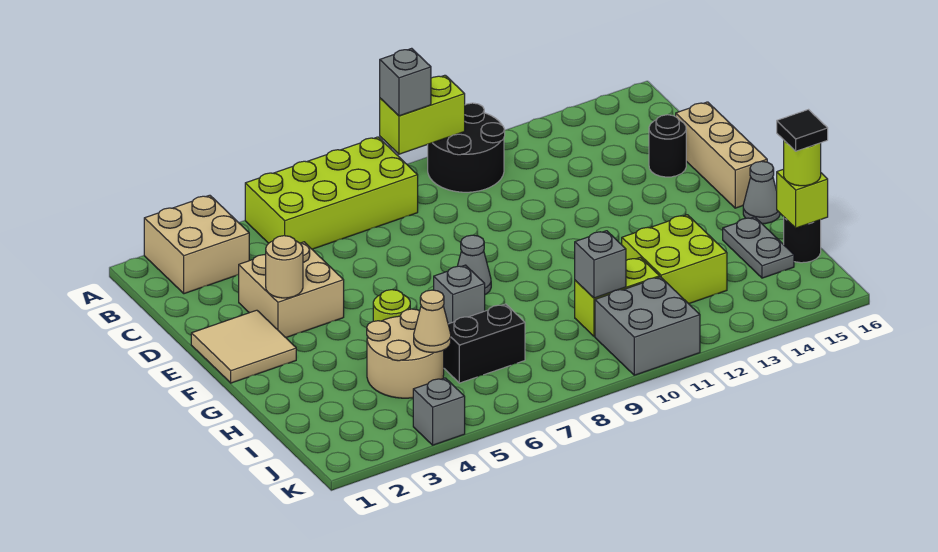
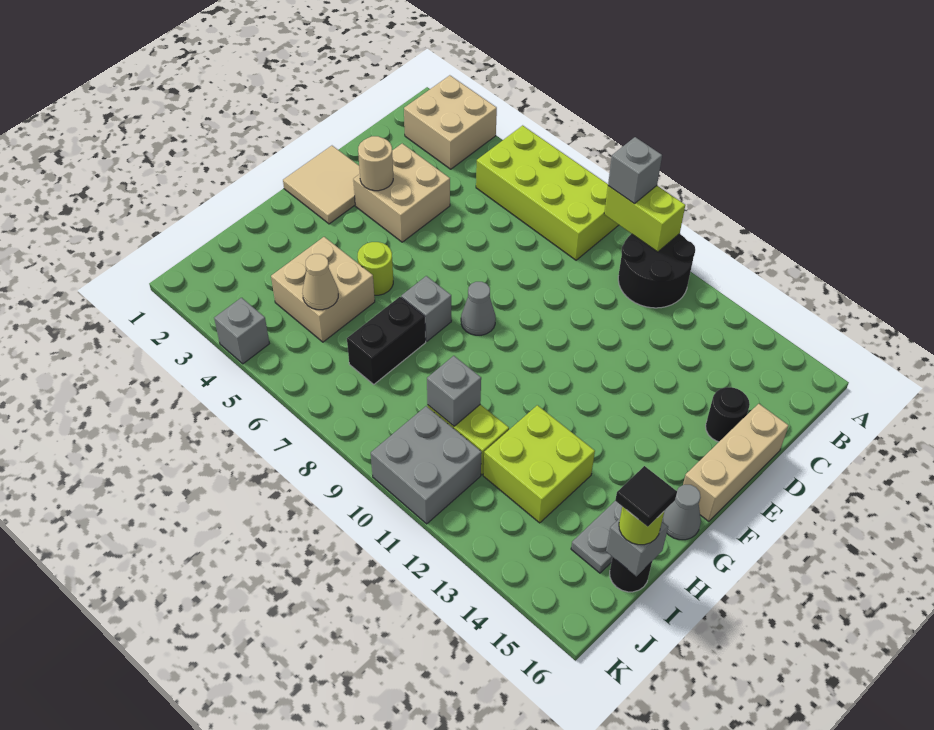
tan round brick H4:I5 level 1 -> tan brick H4:I5 level 1
black brick I6:I7 level 1 -> black brick H7:I7 level 1
lime brick I16 level 2 -> grey brick I16 level 2

